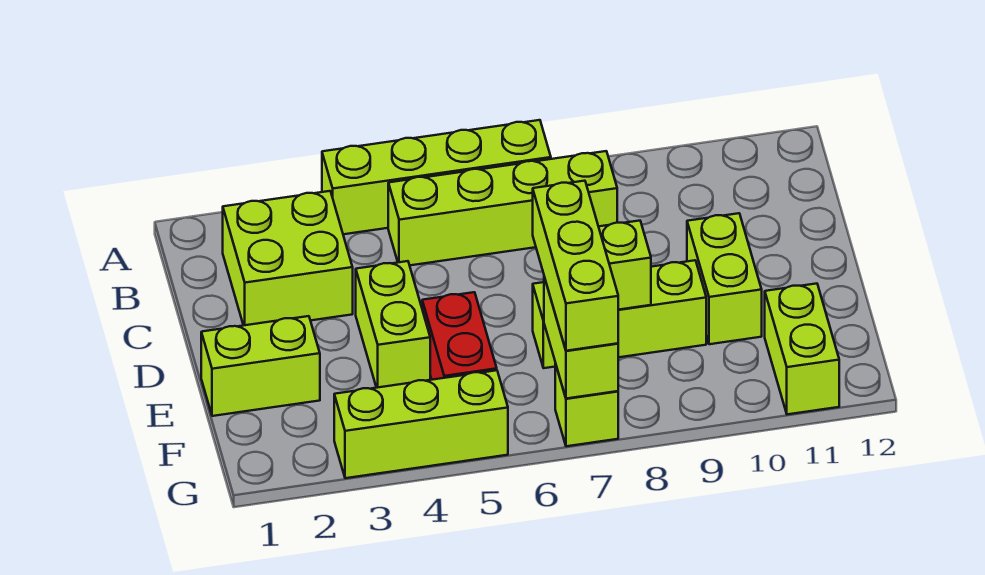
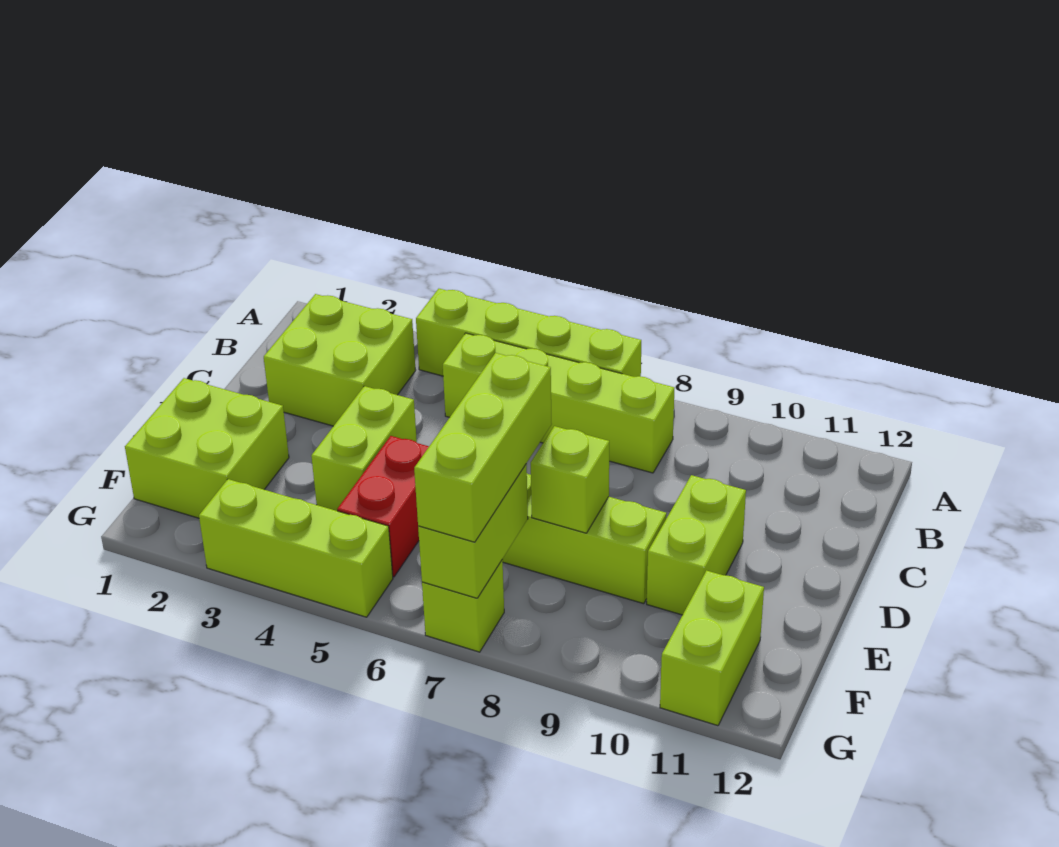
lime brick E1:E2 level 1 -> lime brick E1:F2 level 1

